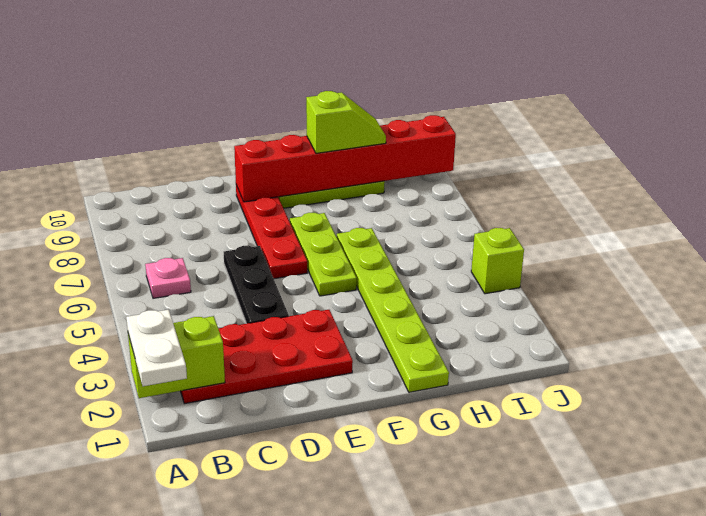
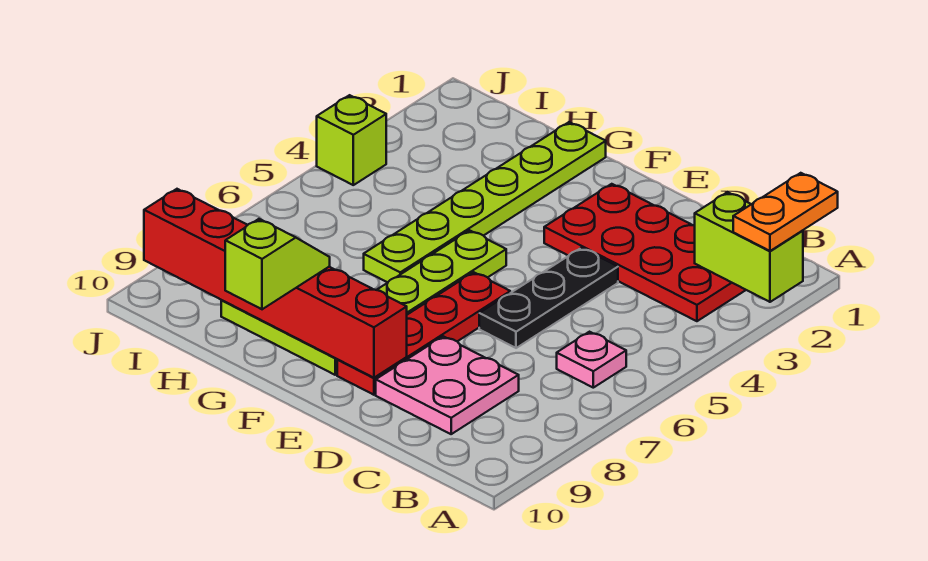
white plate A1:A2 level 3 -> orange plate A1:A2 level 3
none -> pink plate C8:D9 level 1
lime slope G9:H9 level 3 top G -> lime slope G9:G10 level 3 top 10

